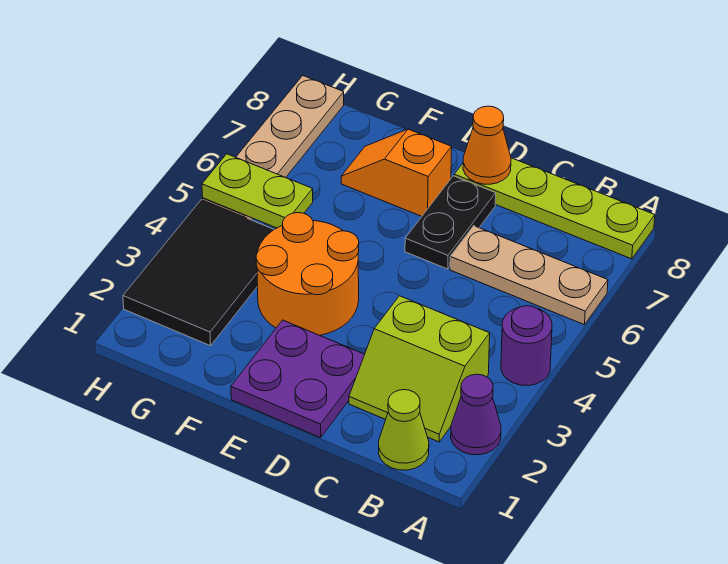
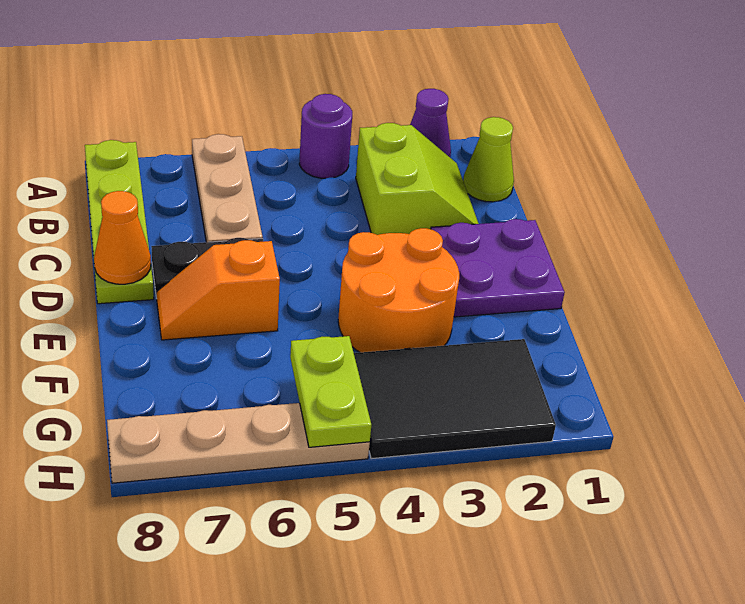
orange slope E7:F7 level 1 top E -> orange slope E6:E7 level 1 top 6

